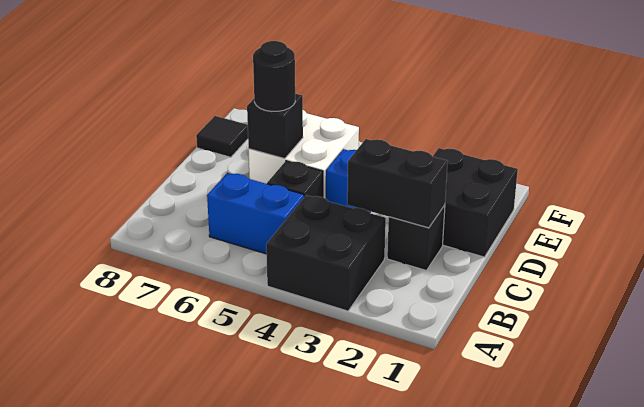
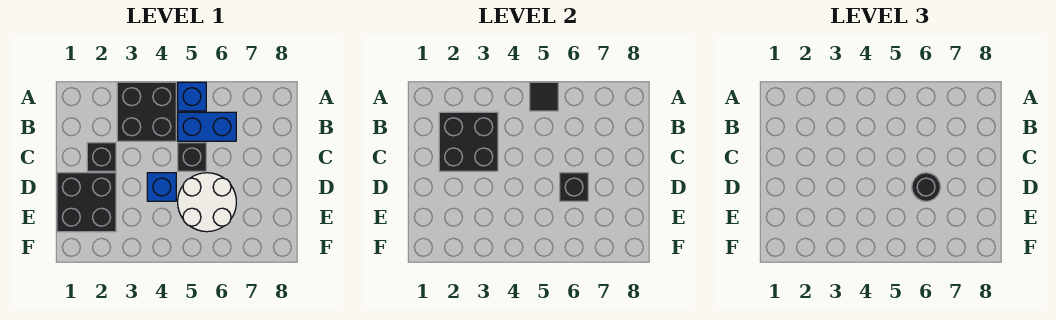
none -> blue brick A5 level 1
black brick C2:C3 level 2 -> black brick B2:C3 level 2
white brick D5:E6 level 1 -> white round brick D5:E6 level 1
black tile E8 level 1 -> black tile A5 level 2

